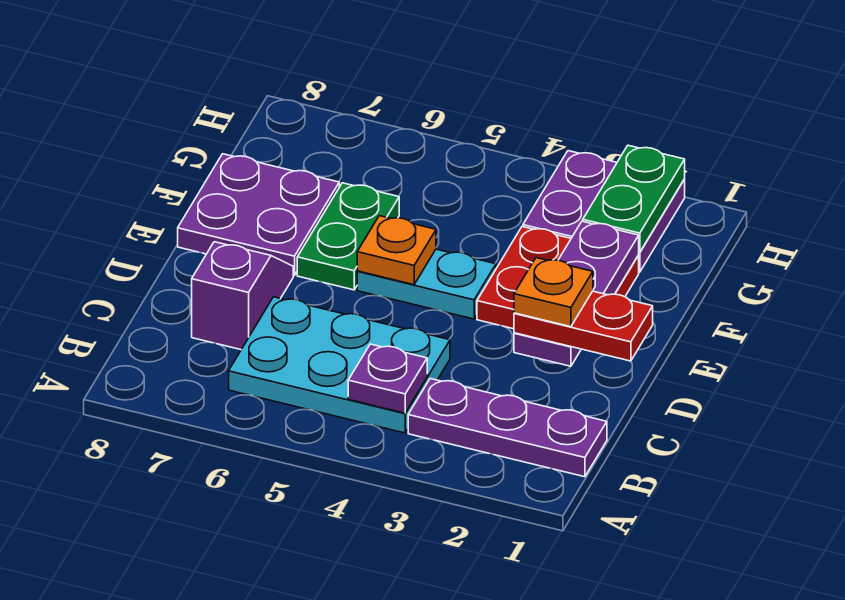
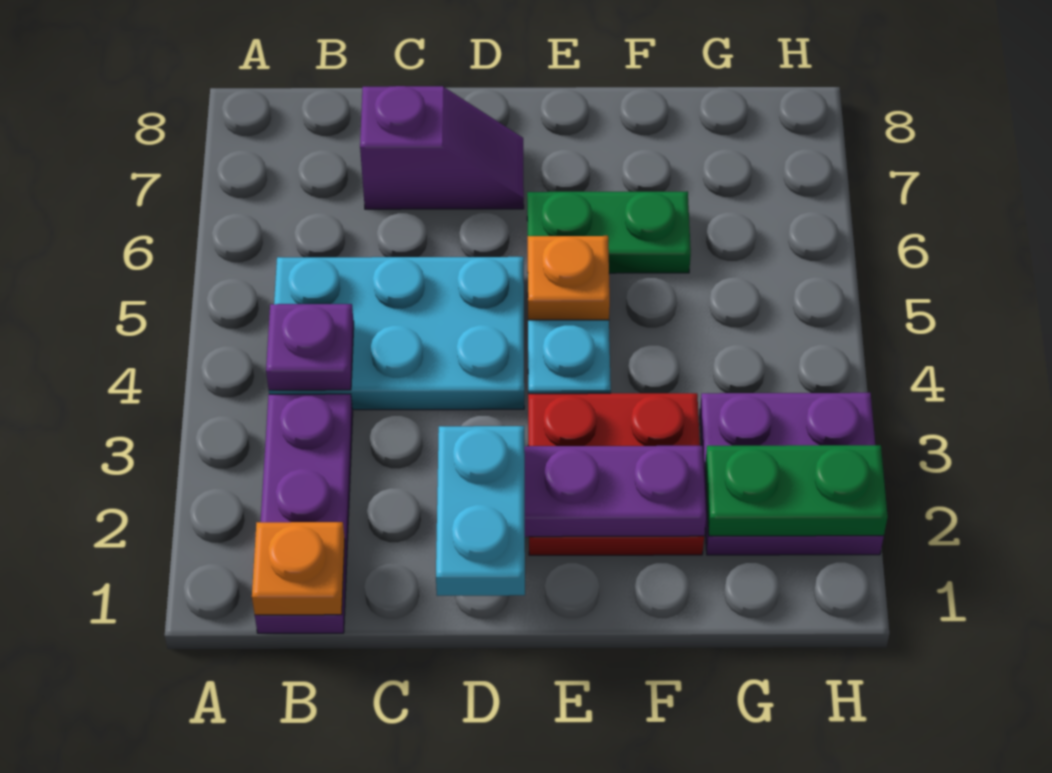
cyan plate B4:C6 level 1 -> cyan plate B4:D5 level 1
red plate D1:D2 level 3 -> cyan plate D1:D2 level 3
orange plate D2 level 4 -> orange plate B1 level 2
purple plate E7:F8 level 1 -> none

